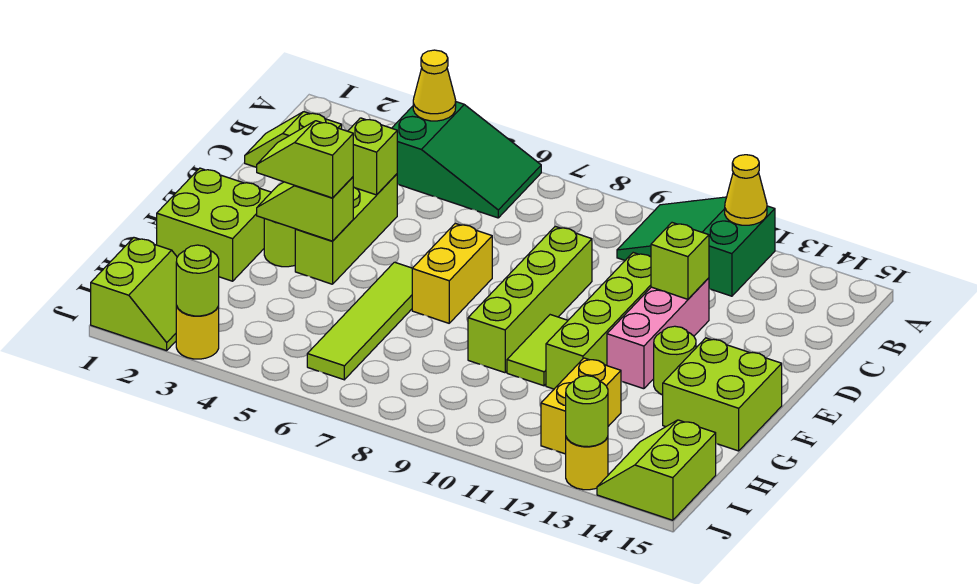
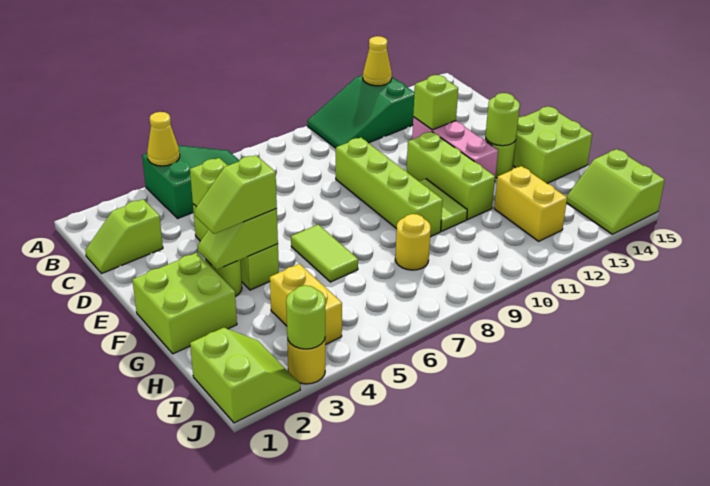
lime brick D11:G11 level 1 -> lime brick E11:G11 level 1
yellow brick E7:F7 level 1 -> yellow brick H4:I4 level 1
lime tile F6:I6 level 1 -> lime tile F6:G6 level 1
yellow round brick J13 level 1 -> yellow round brick H8 level 1
lime round brick J13 level 2 -> lime round brick F13 level 2

